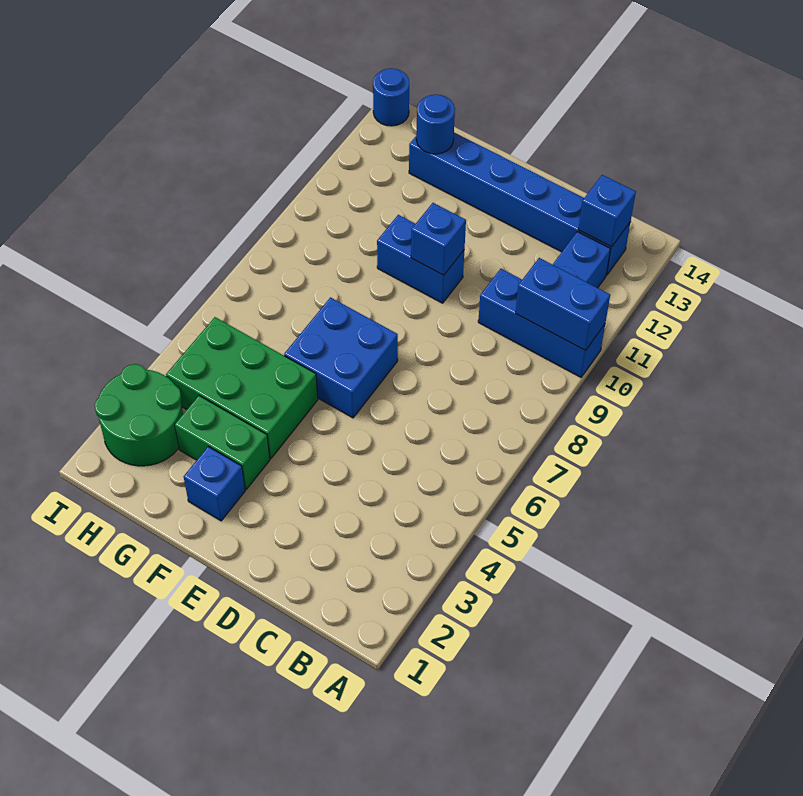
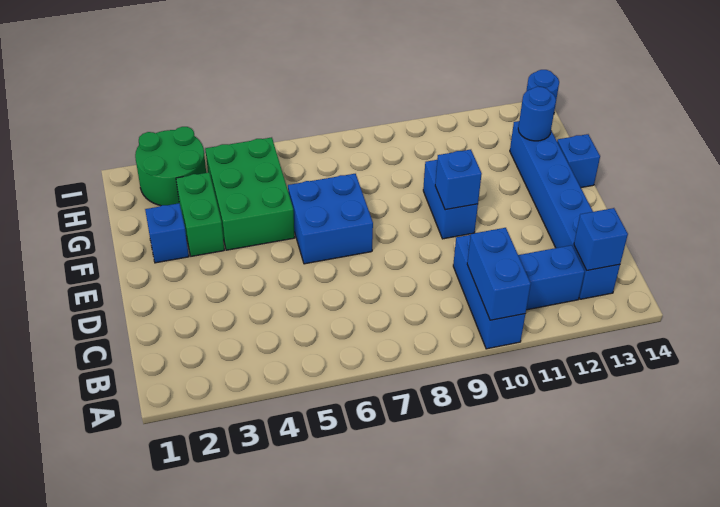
none -> blue brick F14 level 1

